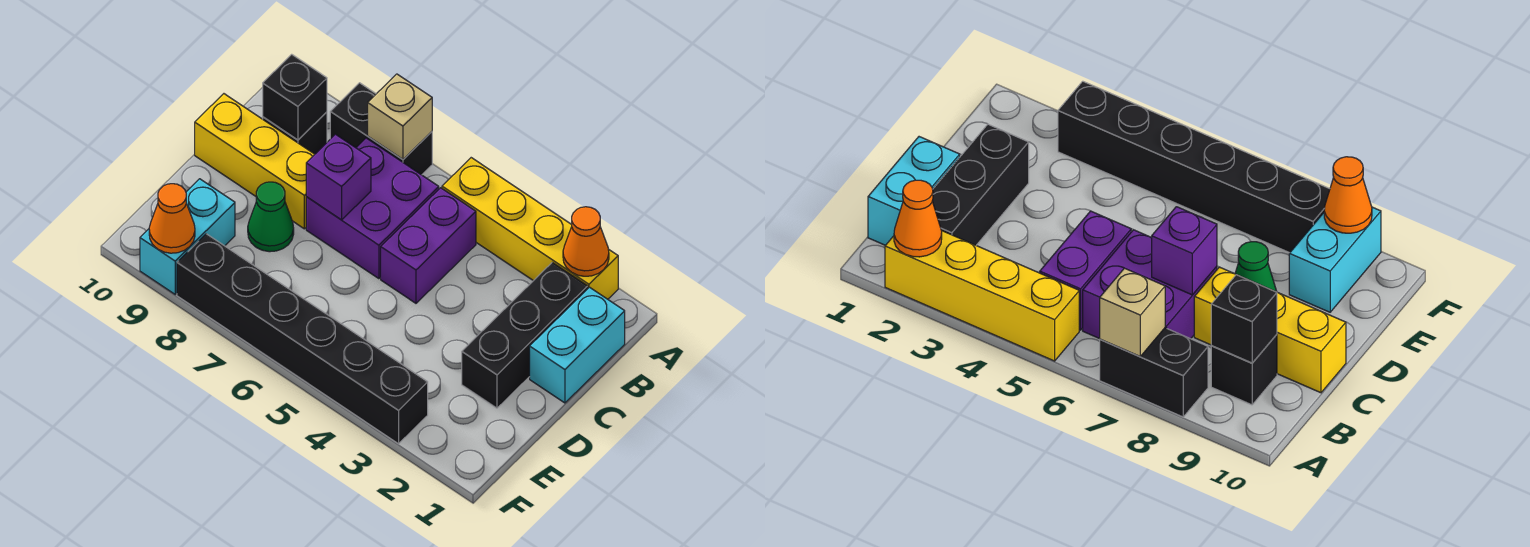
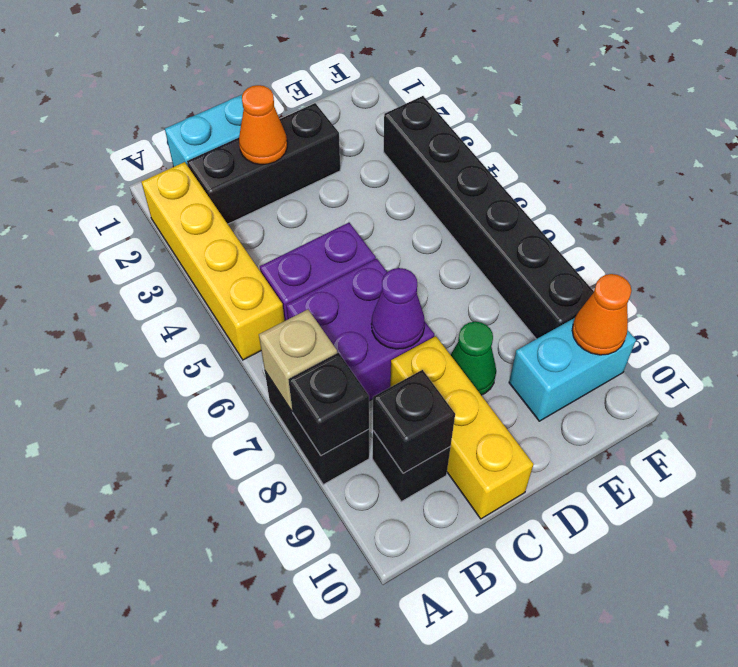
orange cone A2 level 2 -> orange cone C2 level 2
none -> black brick A8 level 2
purple brick C7 level 2 -> purple cone C7 level 2

